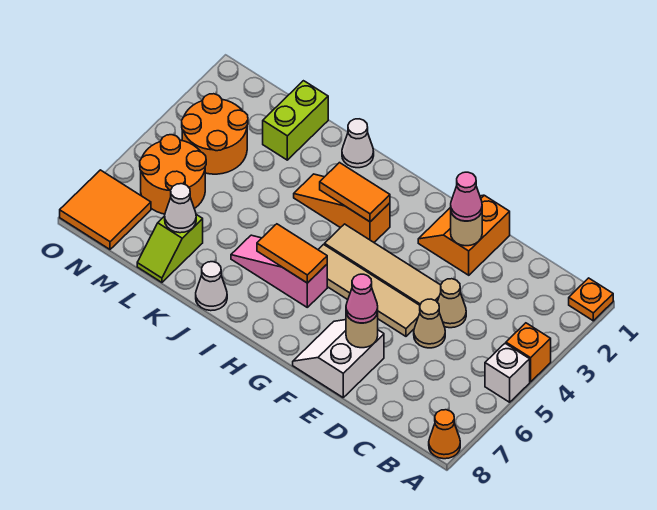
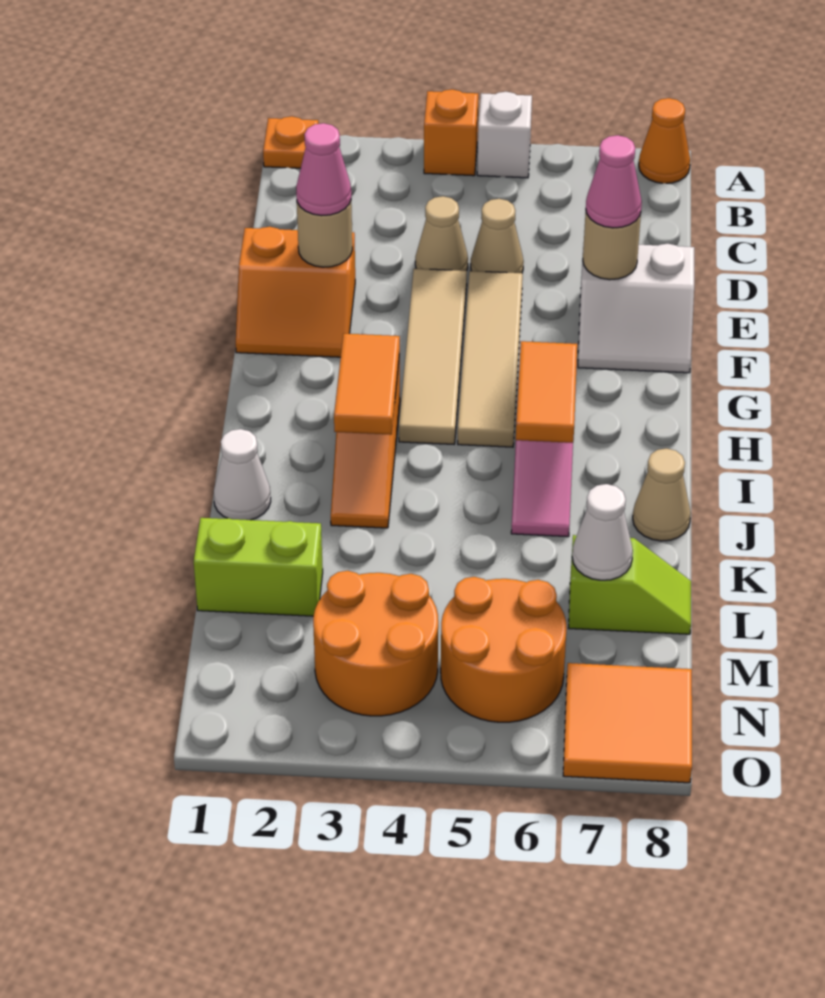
white cone J8 level 1 -> tan cone J8 level 1

